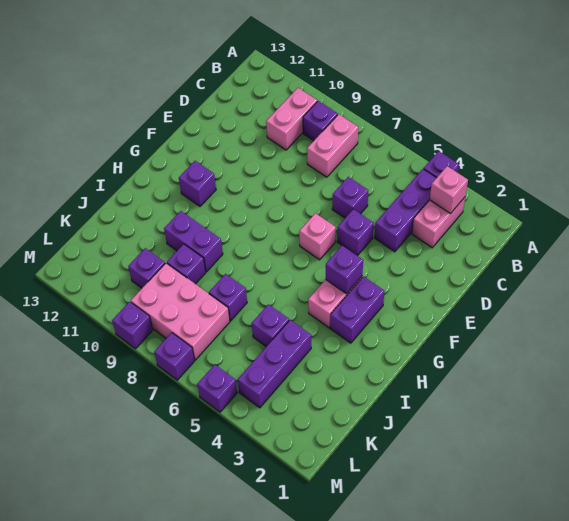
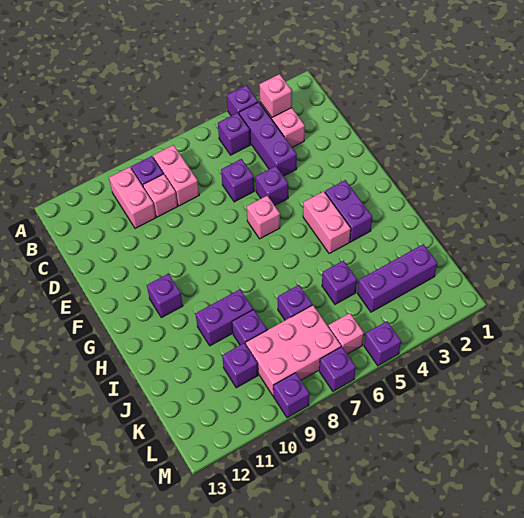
none -> pink brick C9 level 1
purple brick G4 level 2 -> purple brick B5 level 1
purple brick J4:L4 level 1 -> purple brick K2:K4 level 1
none -> pink brick L6 level 1

